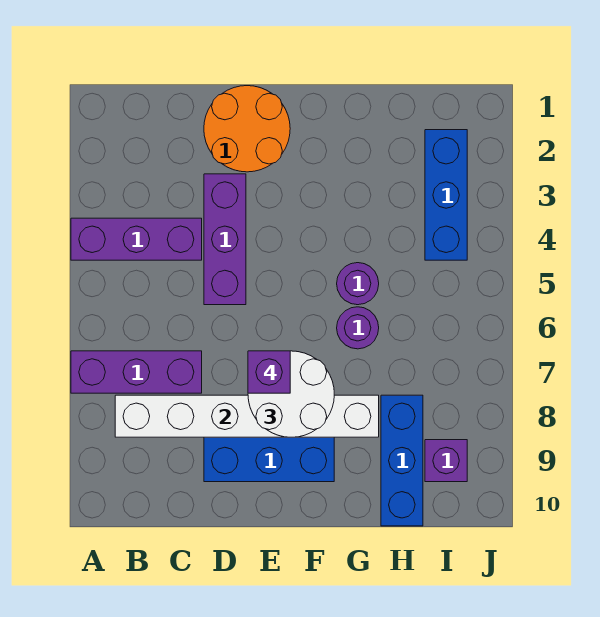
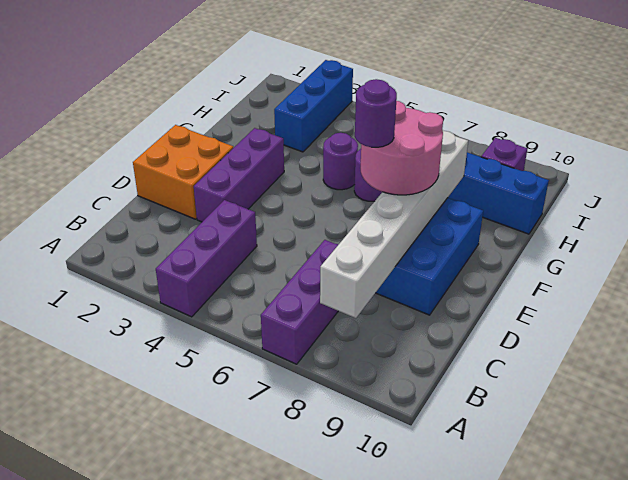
orange round brick D1:E2 level 1 -> orange brick D1:E2 level 1
purple brick D3:D5 level 1 -> purple brick D3:F3 level 1
white round brick E7:F8 level 3 -> pink round brick E7:F8 level 3
purple brick E7 level 4 -> purple round brick E7 level 4
blue brick I2:I4 level 1 -> blue brick H3:J3 level 1

